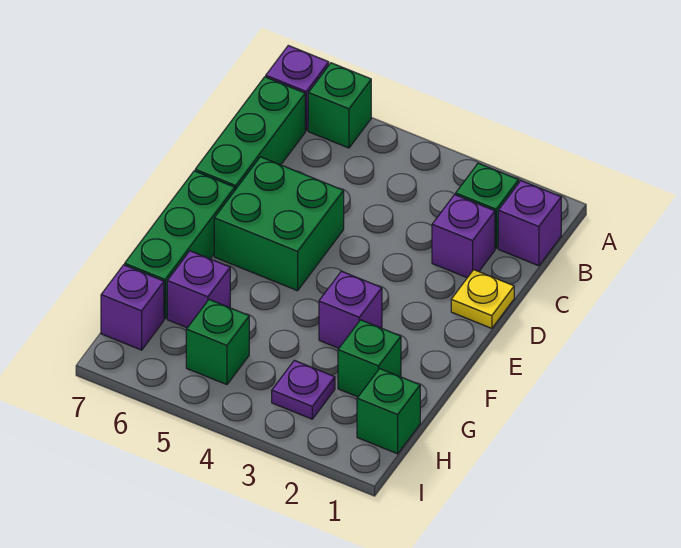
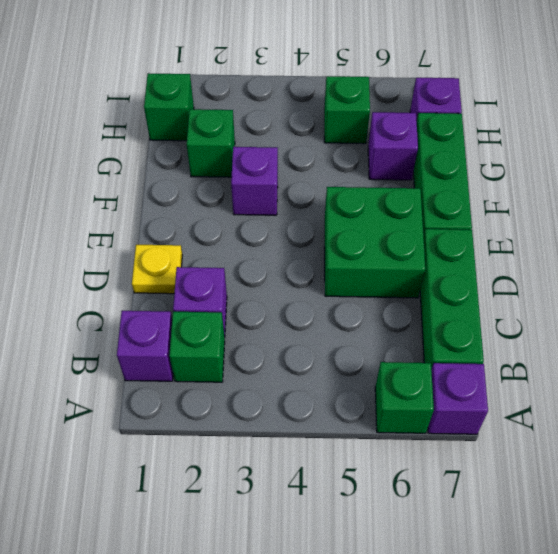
purple plate H3 level 1 -> none

